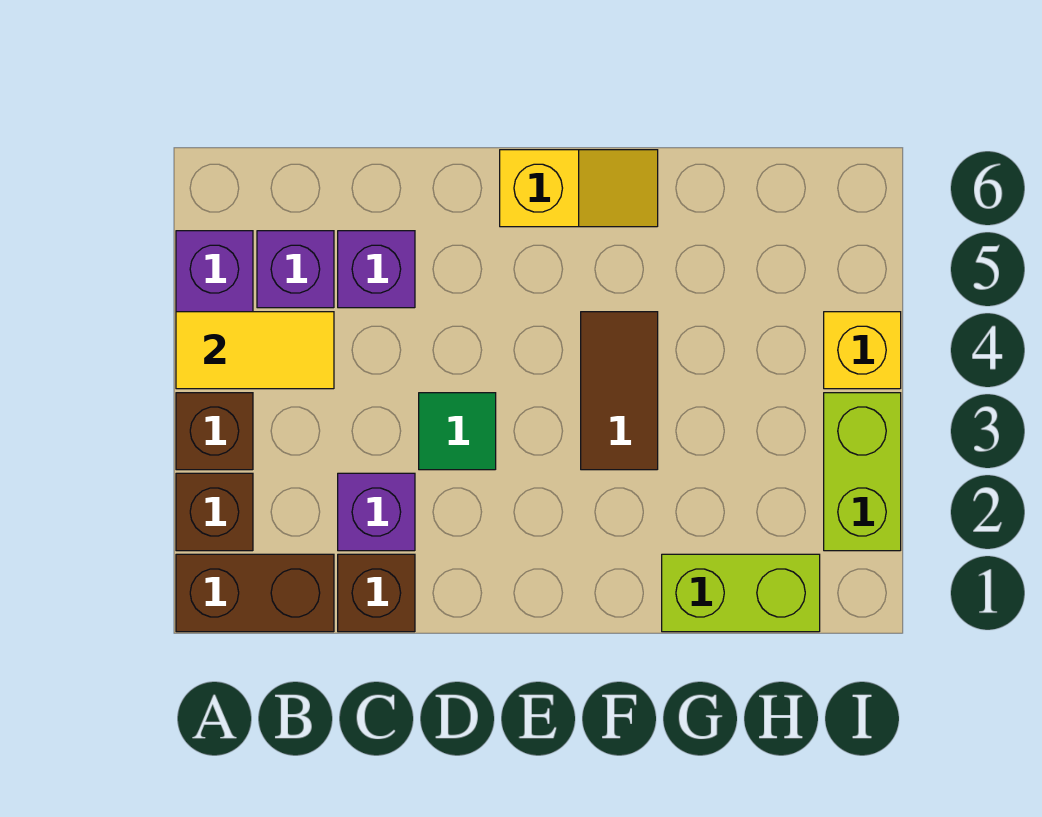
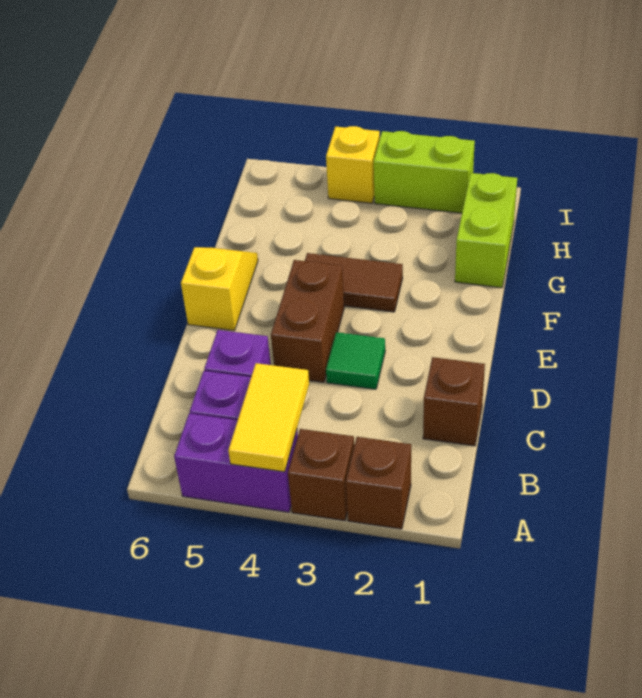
brown brick A1:B1 level 1 -> brown brick D4:E4 level 1
purple brick C2 level 1 -> none

